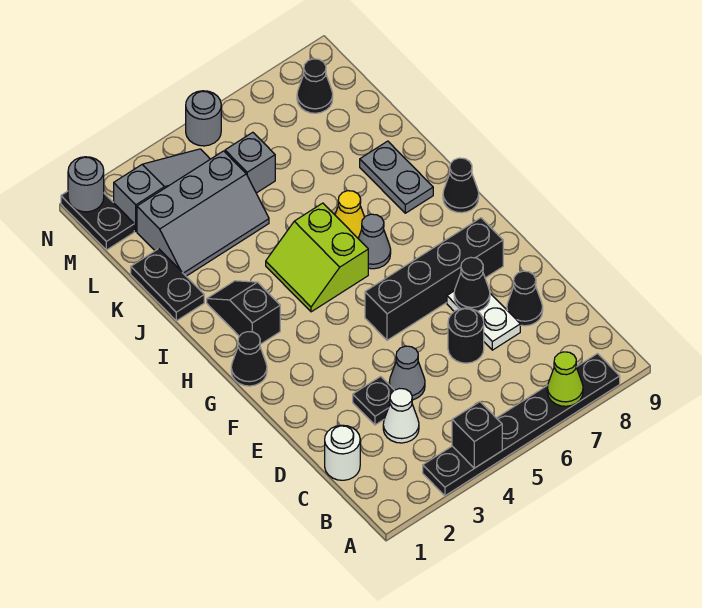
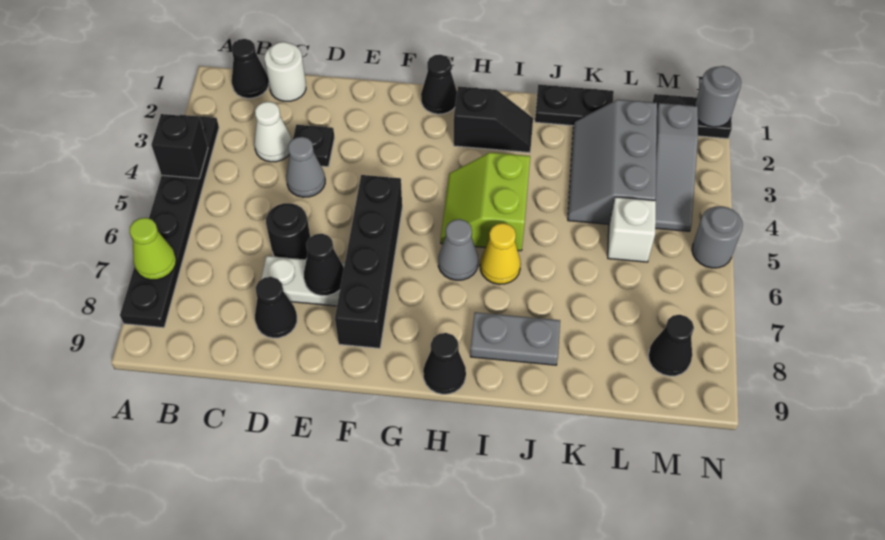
none -> black cone B1 level 1
lime slope H4:I5 level 1 top 5 -> lime slope H4:I5 level 1 top I
grey brick L5 level 1 -> white brick L5 level 1

